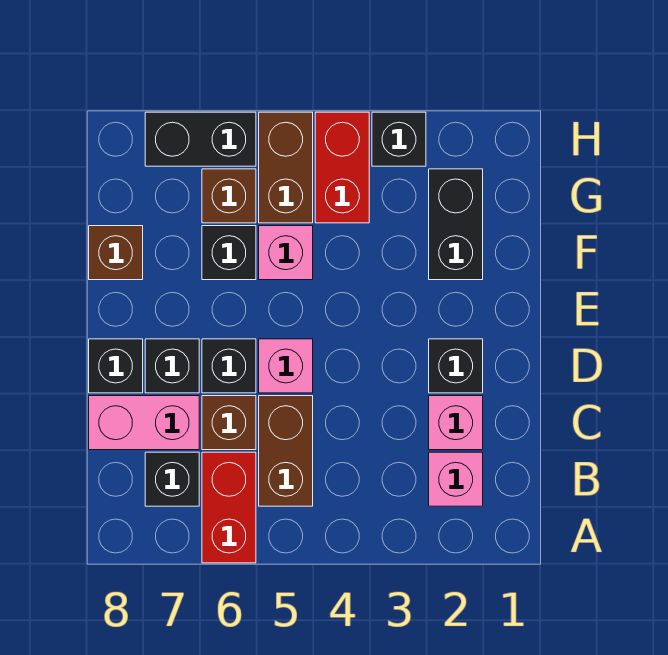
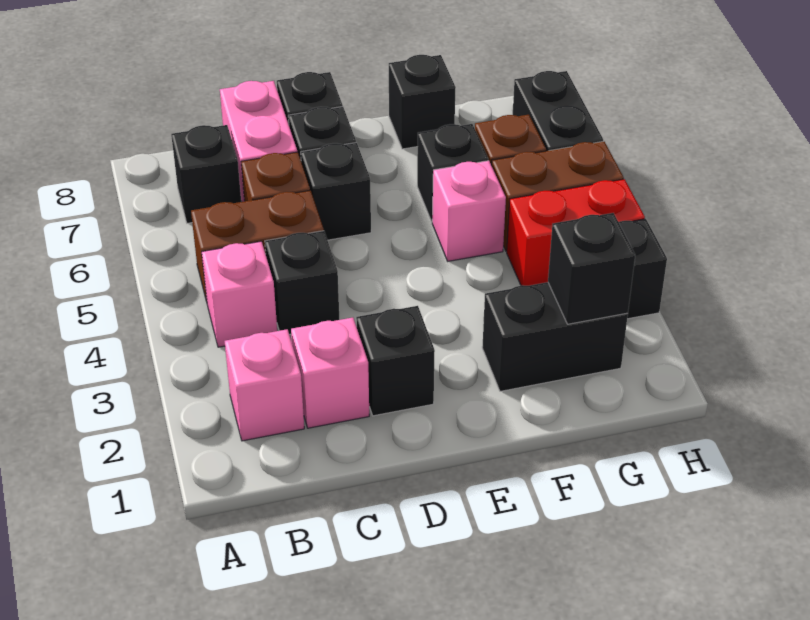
red brick A6:B6 level 1 -> none
none -> black brick C4 level 1
pink brick D5 level 1 -> pink brick B4 level 1
brown brick F8 level 1 -> black brick F8 level 1
none -> black brick G2 level 2

